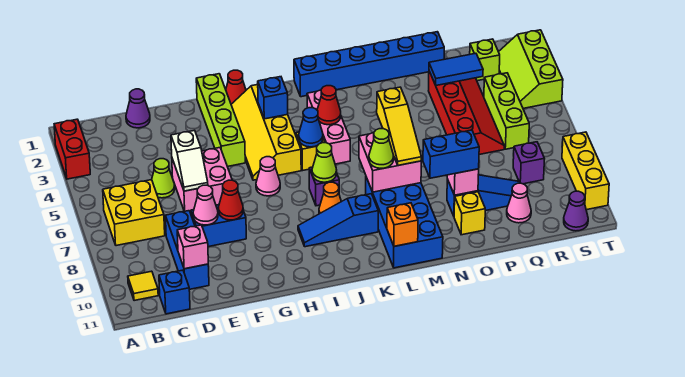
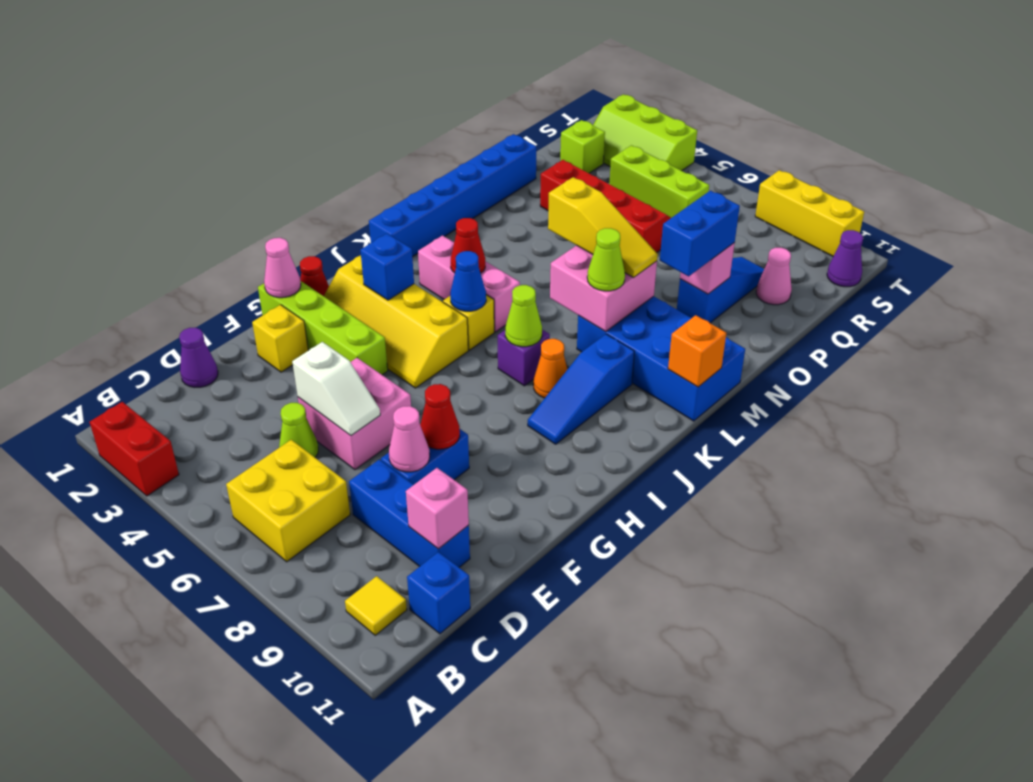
pink cone H6 level 1 -> pink cone G1 level 2
yellow brick O10 level 1 -> yellow brick F2 level 1
blue tile P3:Q3 level 2 -> none
purple brick R8 level 1 -> none

